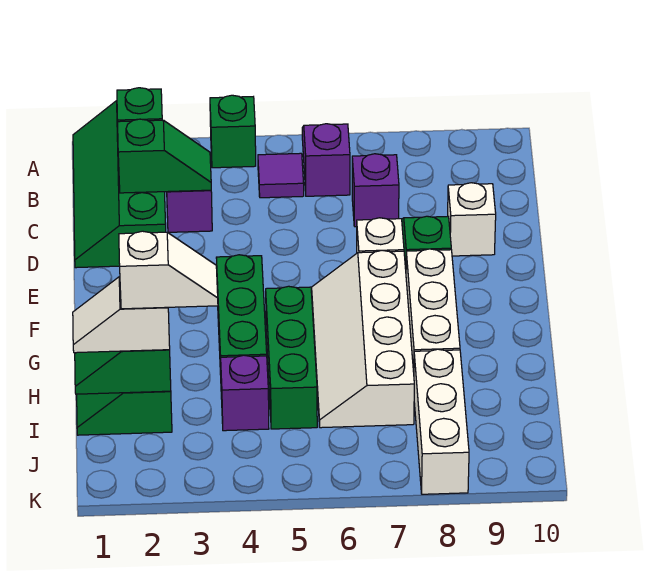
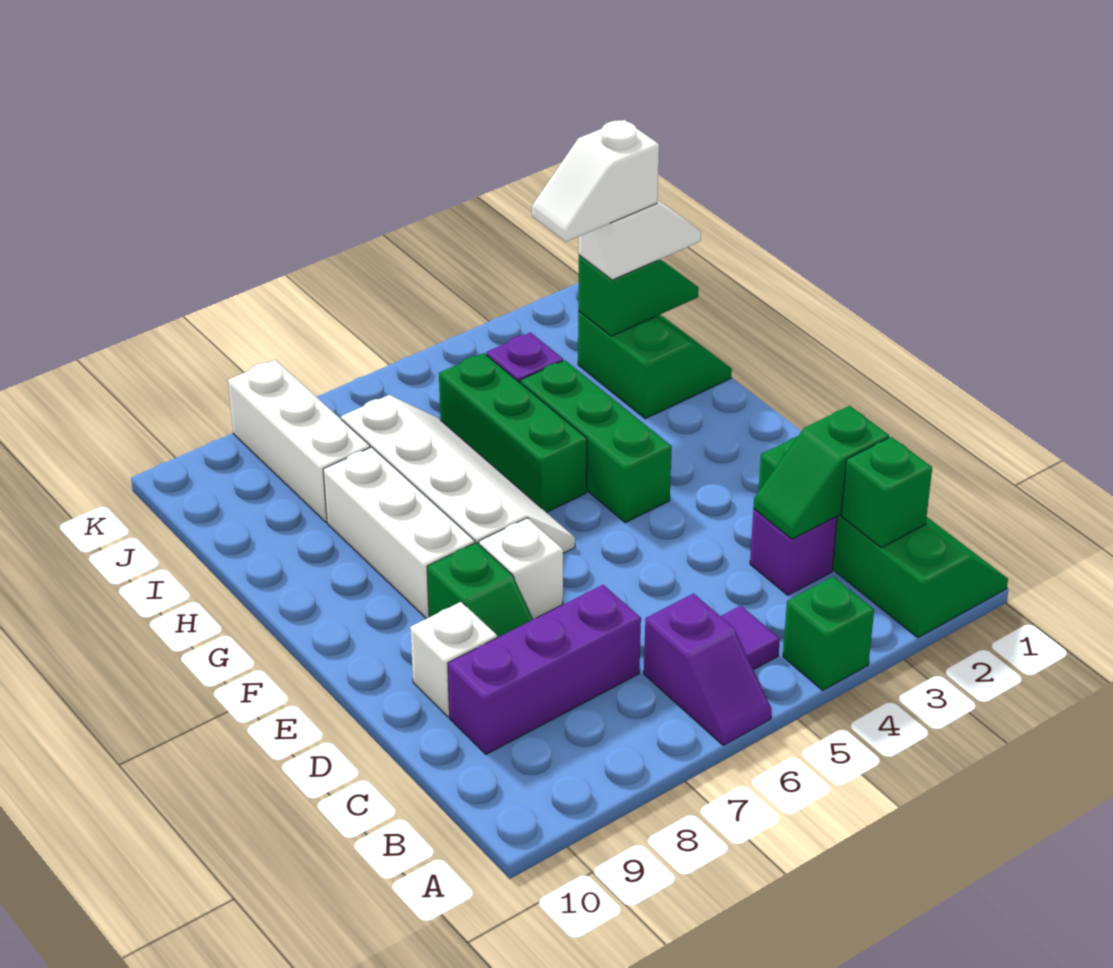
purple brick C7 level 1 -> purple brick C7:C9 level 1

